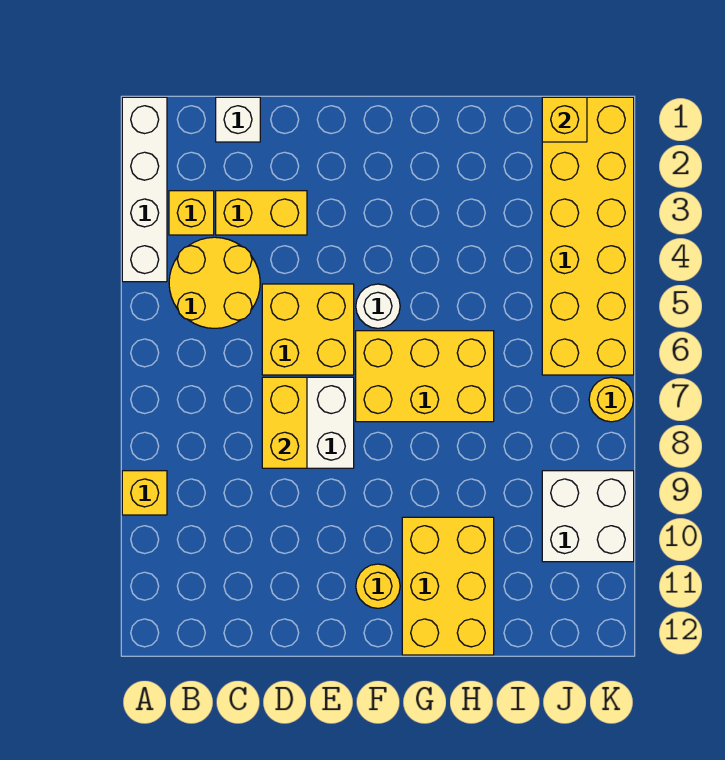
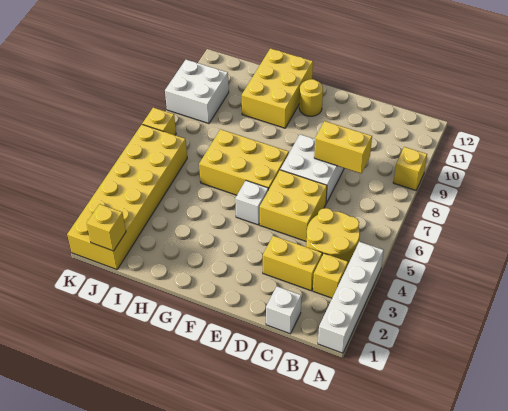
yellow brick D7:D8 level 2 -> yellow brick C8:D8 level 2
white round brick F5 level 1 -> white brick F5 level 1
yellow round brick K7 level 1 -> yellow brick K7 level 1

